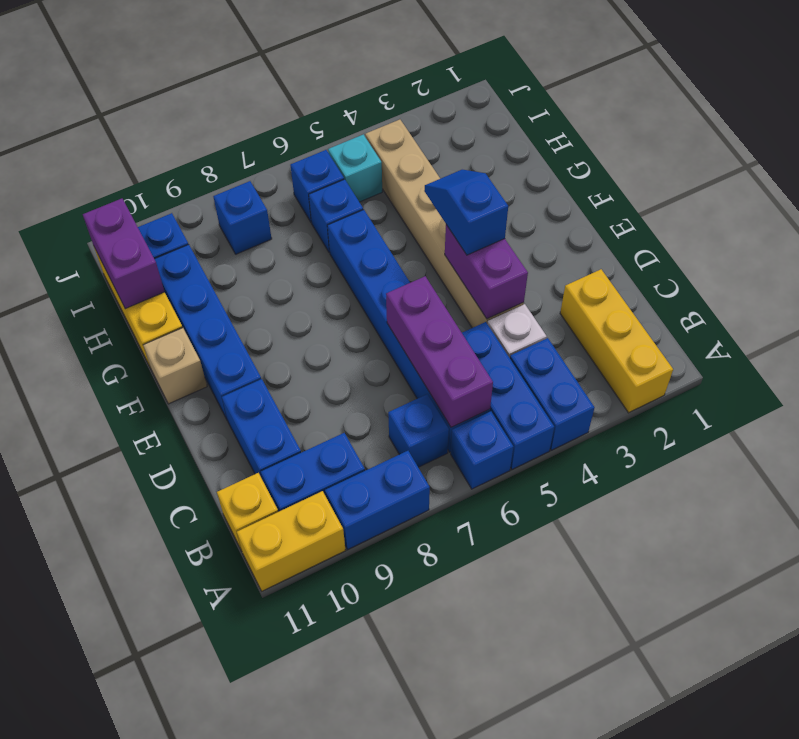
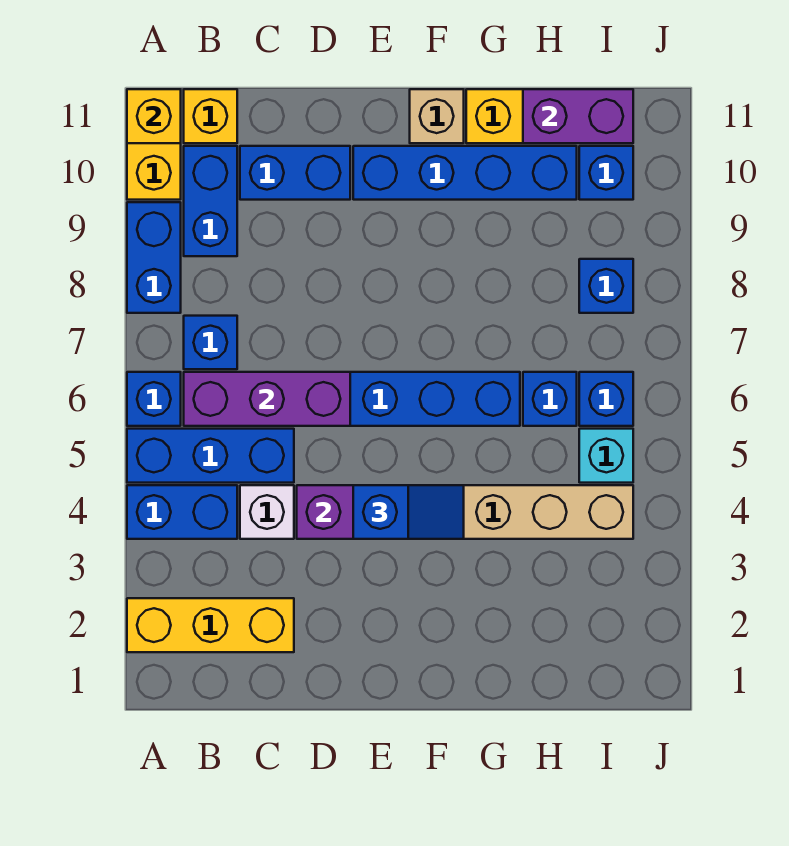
none -> yellow brick A11 level 2

